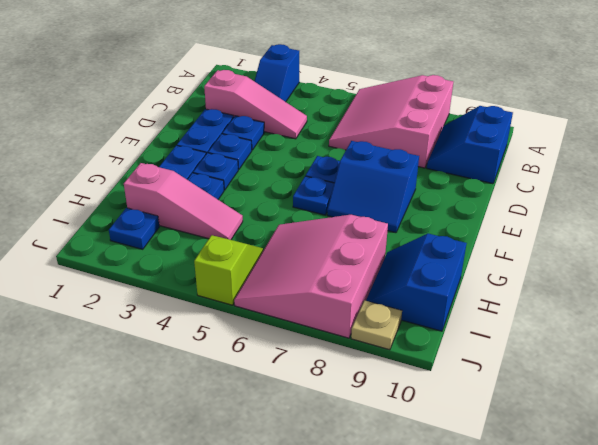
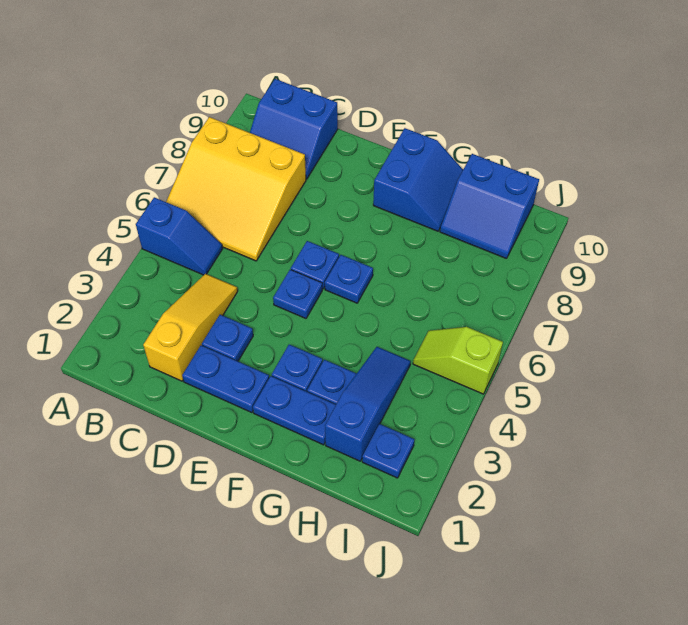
blue slope A3:B3 level 1 top A -> blue slope A5:B5 level 1 top A
pink slope A6:C8 level 1 top 8 -> yellow slope A6:C8 level 1 top 8
pink slope C2:C4 level 1 top 2 -> yellow slope C2:C4 level 1 top 2
blue plate E3 level 1 -> blue plate E5 level 1
blue slope E7:F8 level 1 top E -> blue slope F9:G10 level 1 top F
pink slope H2:H4 level 1 top 2 -> blue slope H2:H4 level 1 top 2
pink slope H6:J8 level 1 top 8 -> none
tan plate J9 level 1 -> none

